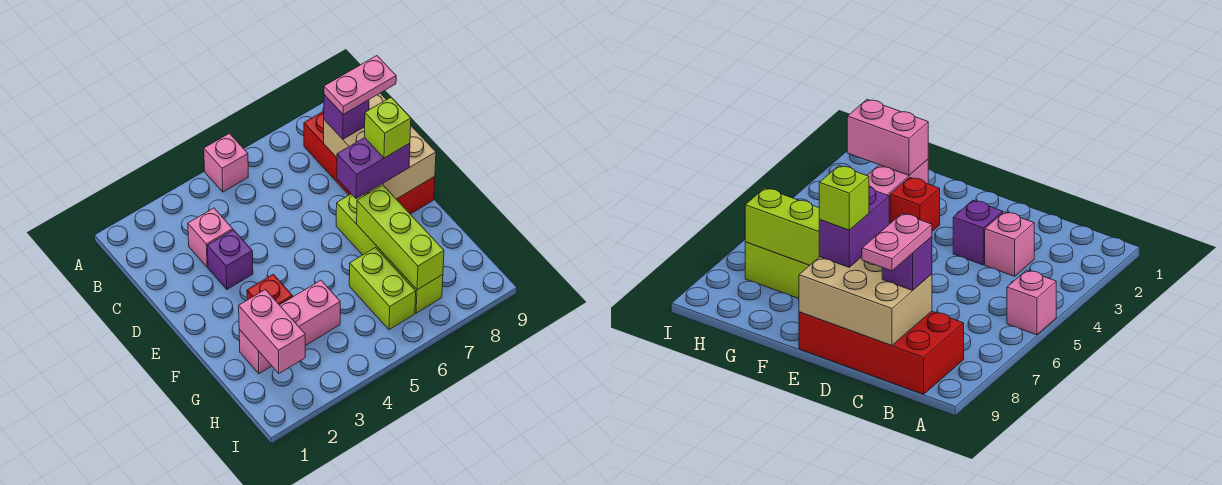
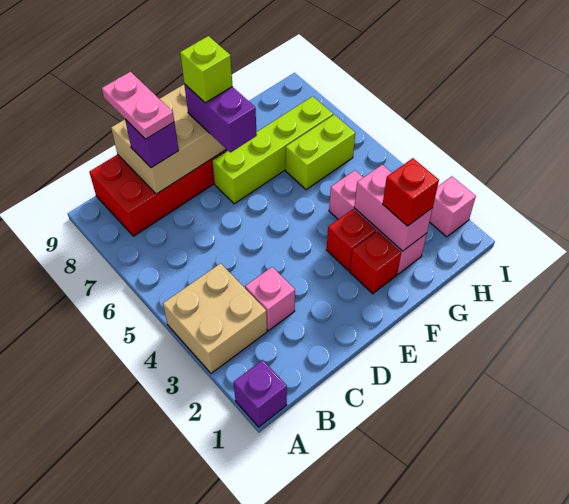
none -> tan brick A3:B4 level 1
pink brick A5 level 1 -> pink brick I2 level 1
purple brick D3 level 1 -> purple brick A1 level 1
none -> red brick F2 level 1
lime brick F7:H7 level 2 -> none
pink brick G2:H2 level 2 -> pink brick G2:G3 level 2
none -> red brick G2 level 3

